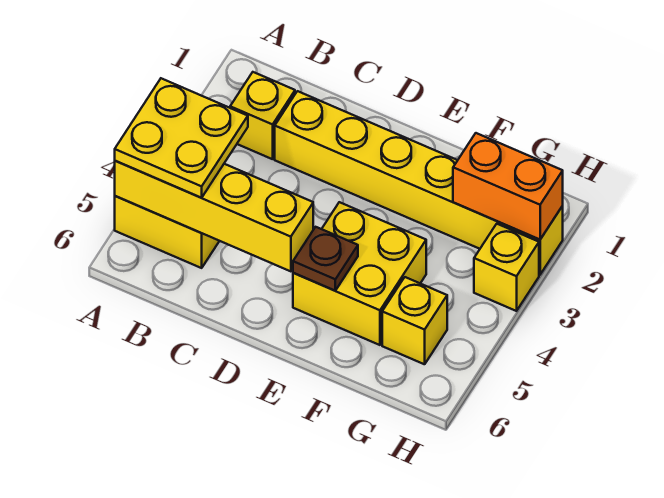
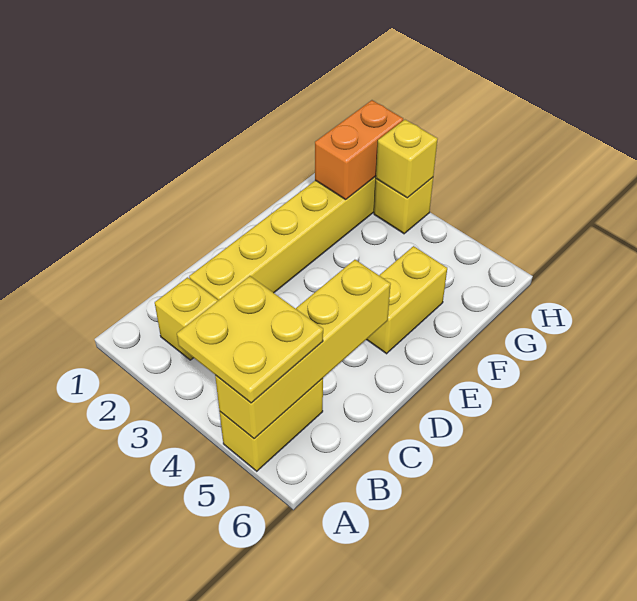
yellow brick E4:F5 level 1 -> yellow brick E5:F5 level 1
brown plate E5 level 2 -> none
yellow brick G5 level 1 -> yellow brick H3 level 2

